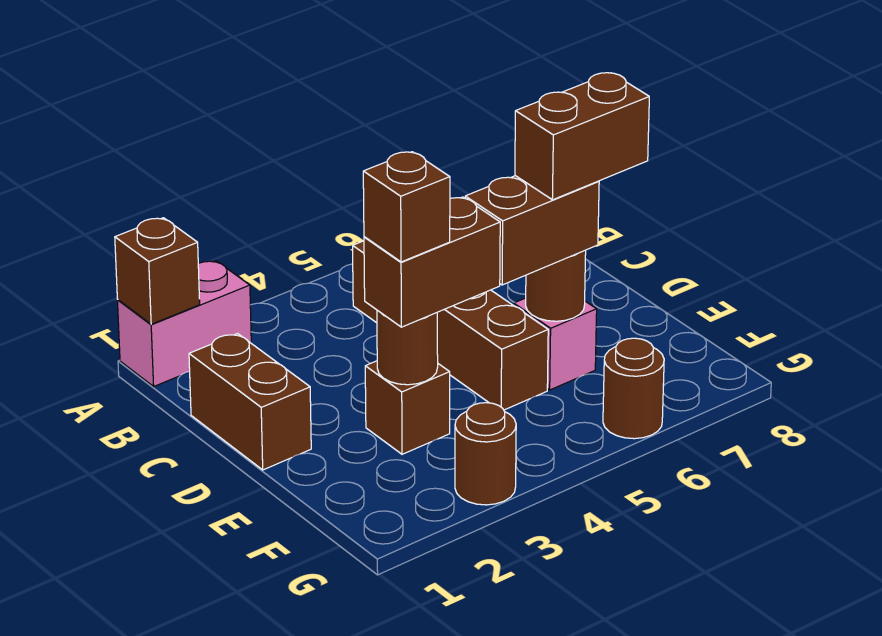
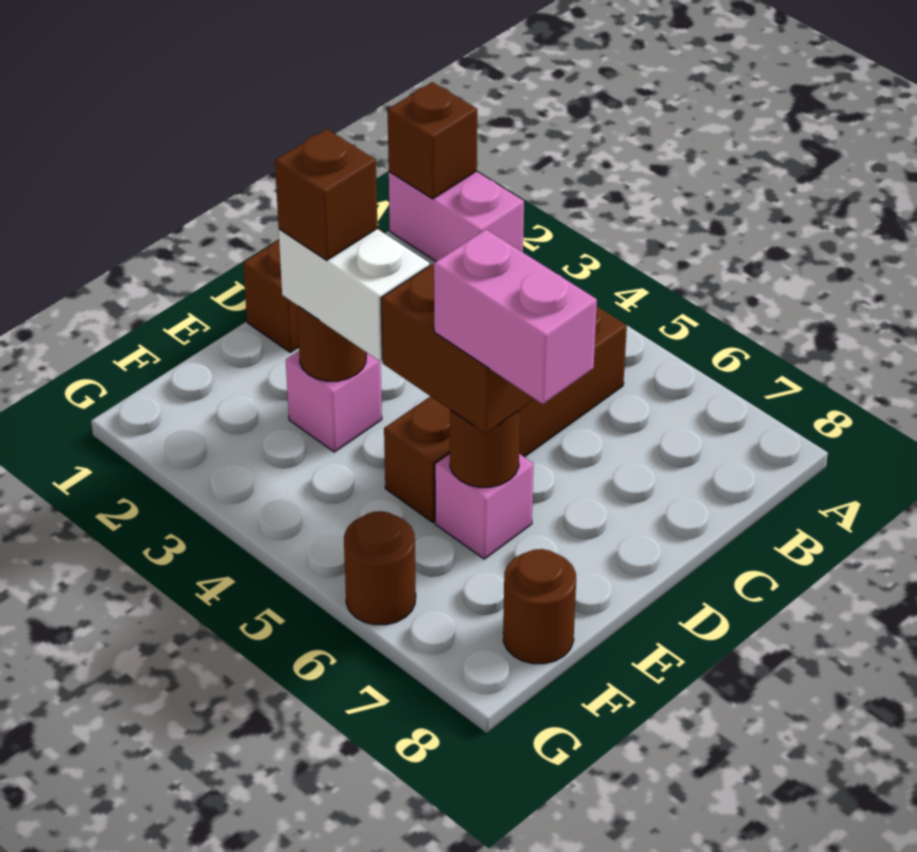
brown brick E3 level 1 -> pink brick E3 level 1
brown brick E3:E4 level 3 -> white brick E3:E4 level 3
brown brick E6:E7 level 4 -> pink brick E6:E7 level 4
brown round brick G3 level 1 -> brown round brick F8 level 1

